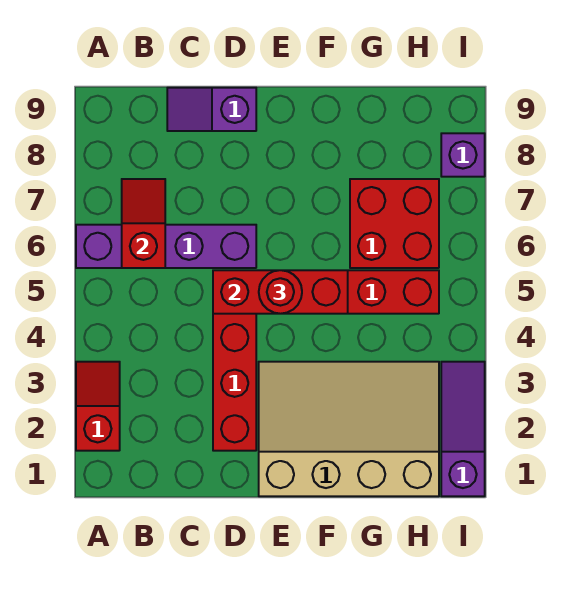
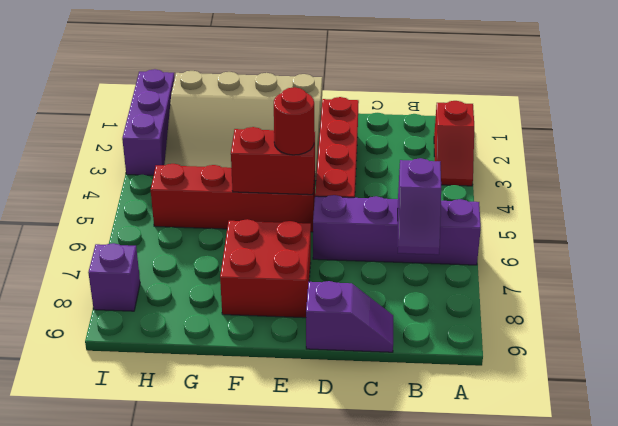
red slope B6:B7 level 2 top 6 -> purple slope B6:B7 level 2 top 6
red brick D5:F5 level 2 -> red brick E5:F5 level 2
red brick G6:H7 level 1 -> red brick E7:F8 level 1
purple slope I1:I3 level 1 top 1 -> purple brick I1:I3 level 1

